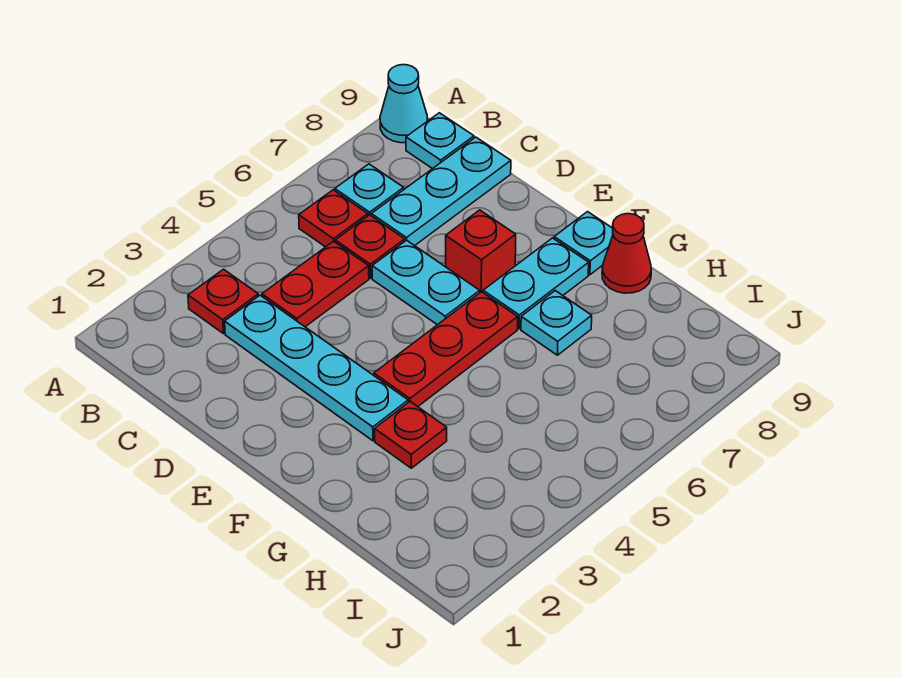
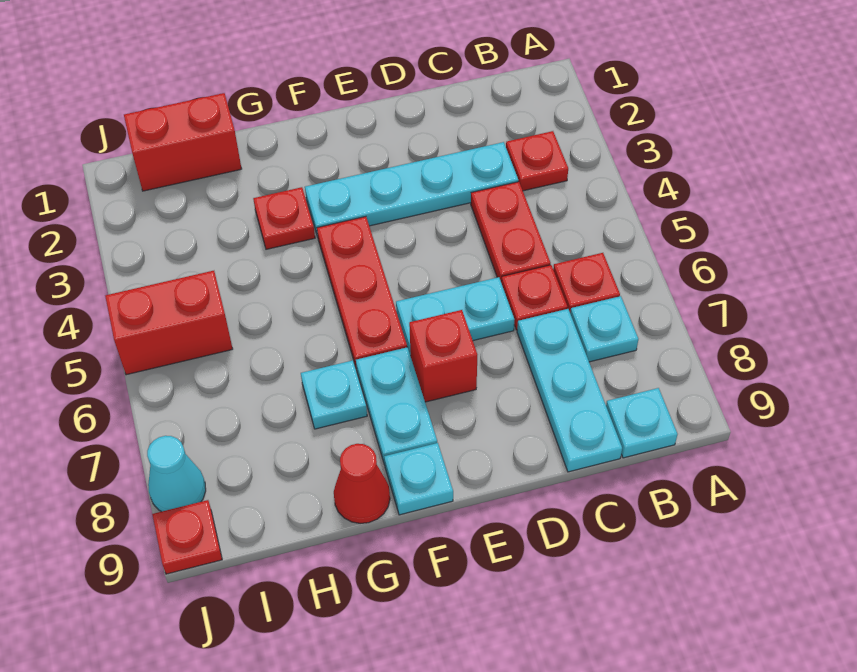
cyan cone A9 level 1 -> cyan cone J8 level 1
none -> red brick H1:I1 level 1
none -> red brick I5:J5 level 1
none -> red plate J9 level 1

